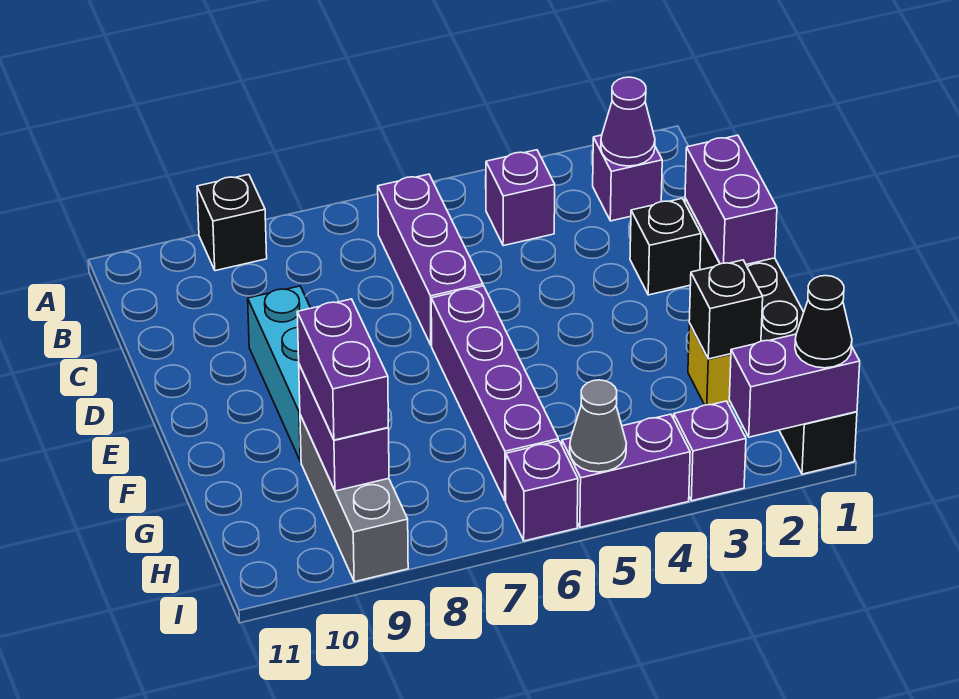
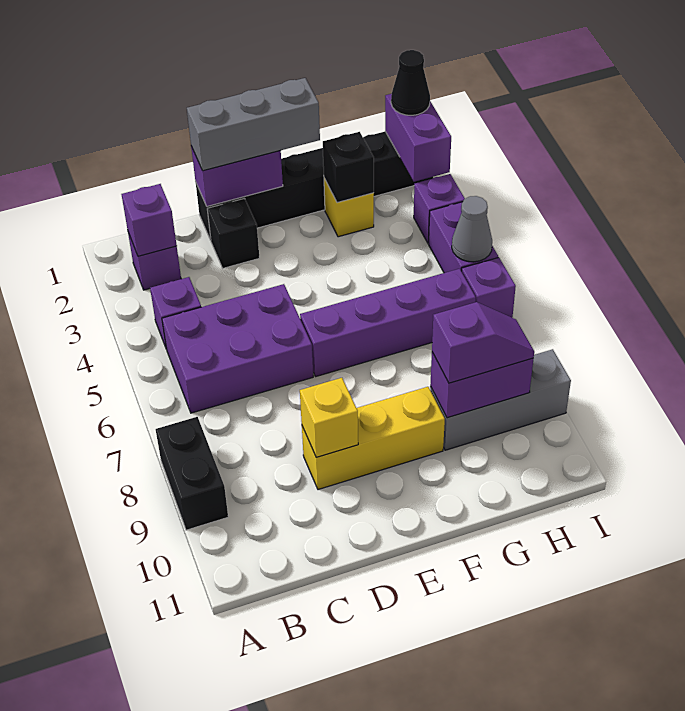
black brick A9 level 1 -> black brick A8:A9 level 1
purple cone B2 level 2 -> purple brick B2 level 2
purple brick B6:D6 level 1 -> purple brick B5:D6 level 1
none -> grey brick D1:F1 level 3
cyan brick D9:F9 level 1 -> yellow brick D9:F9 level 1
none -> yellow brick D9 level 2
purple brick G9:H9 level 3 -> purple slope G9:H9 level 3 top G

